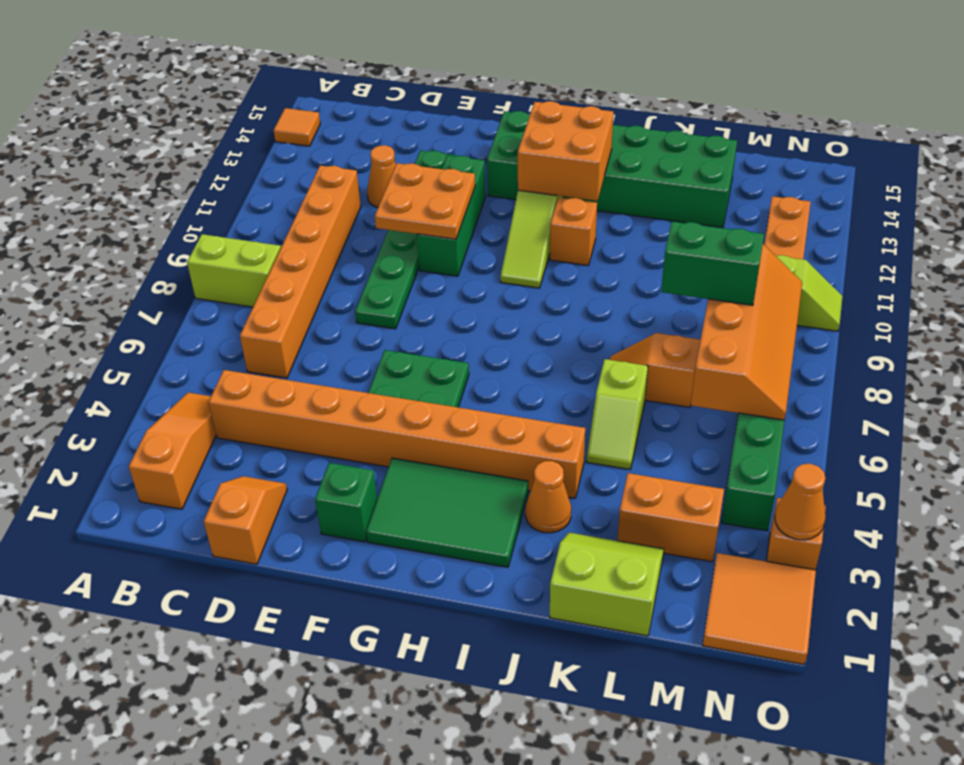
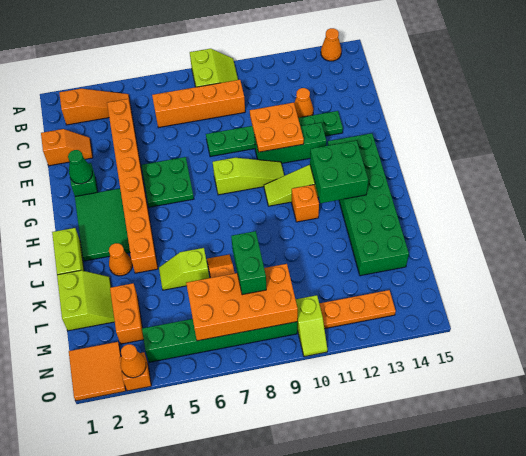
orange tile A14 level 1 -> orange cone A14 level 1
orange brick C6:C11 level 1 -> orange brick C6:C9 level 1
none -> green cone F2 level 2
none -> lime slope G8:G10 level 1 top 8
orange brick H12:I13 level 2 -> green brick H12:I13 level 2
none -> lime brick I1:J1 level 1
orange slope M6:N9 level 2 top M -> orange brick M6:N9 level 2

